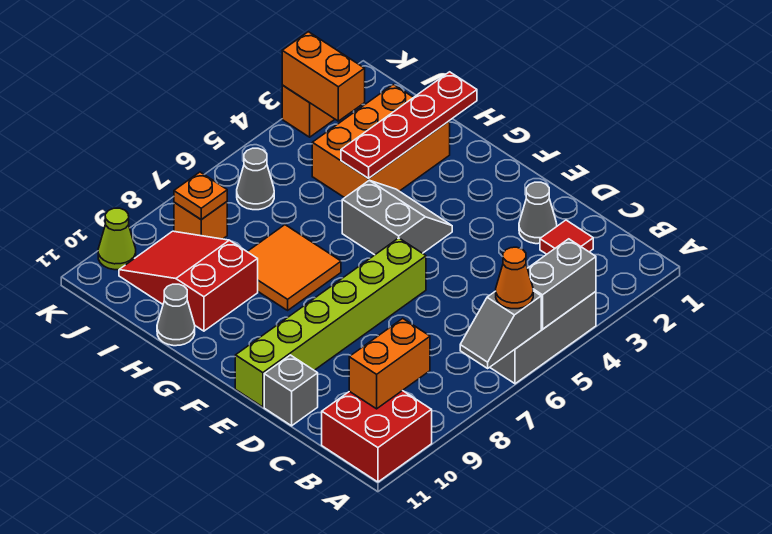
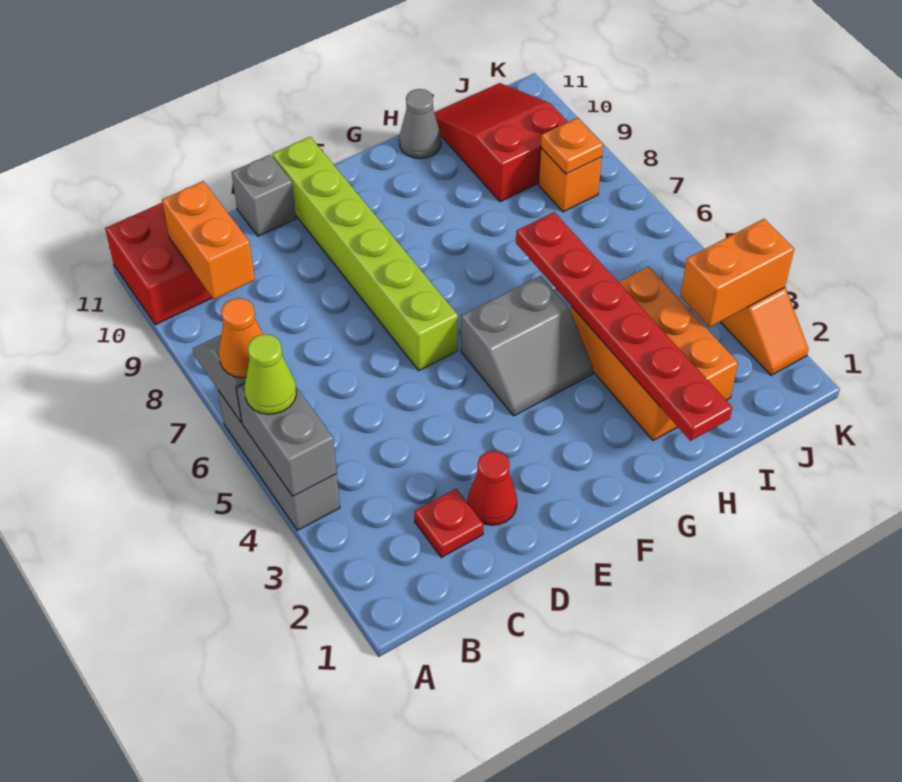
red tile C2 level 1 -> red plate C2 level 1
grey cone D2 level 1 -> red cone D2 level 1
orange tile G7:H8 level 1 -> none
red plate H1:H4 level 2 -> red plate H1:H6 level 2
red slope H9:J10 level 1 top H -> red slope I9:J11 level 1 top 9
grey cone J6 level 1 -> none
lime cone K10 level 1 -> lime cone A5 level 3

